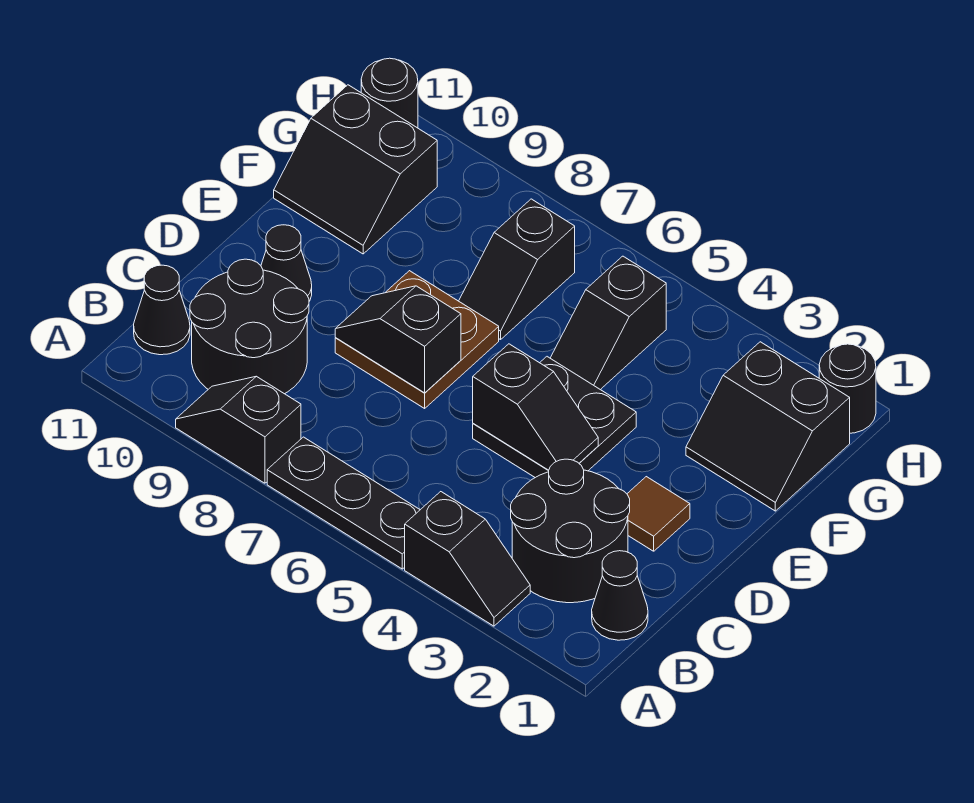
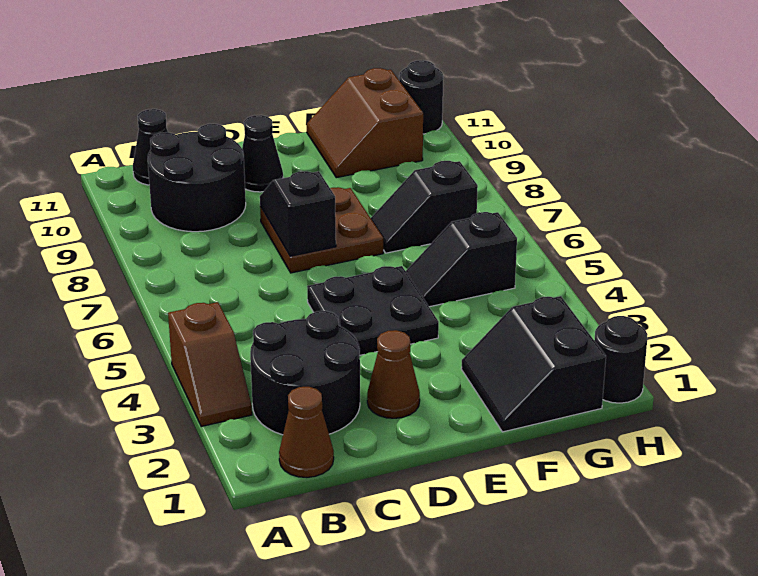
black slope A3:A4 level 1 top 4 -> brown slope A3:A4 level 1 top 4
black plate A5:A7 level 1 -> none
black slope A8:A9 level 1 top 8 -> none
black cone B1 level 1 -> brown cone B1 level 1
brown tile D2 level 1 -> brown cone D2 level 1
black slope D4:D5 level 2 top 5 -> none
black slope F10:G11 level 1 top G -> brown slope F10:G11 level 1 top G

